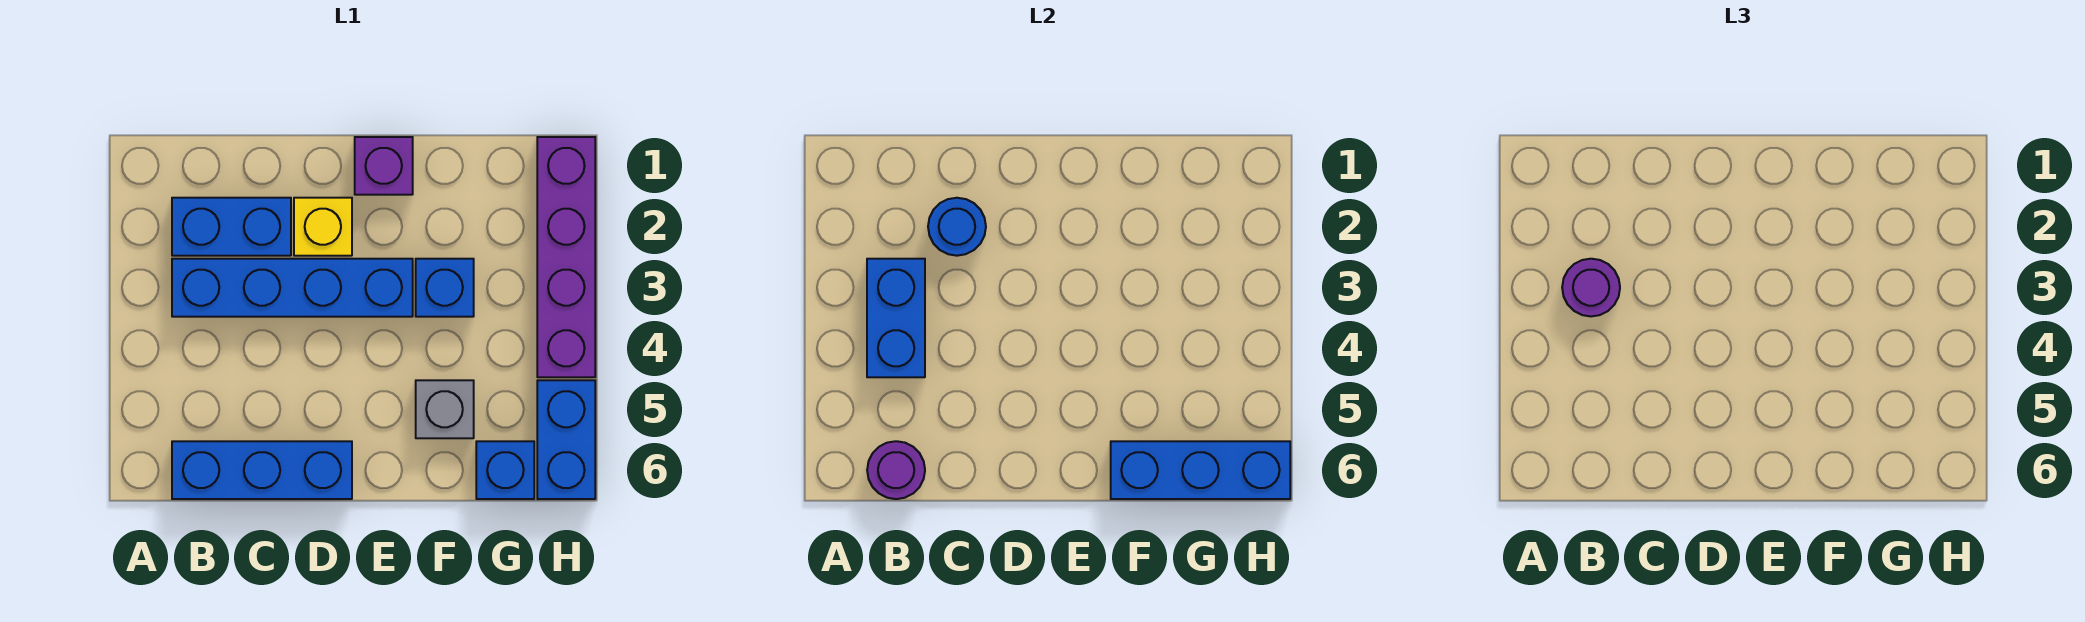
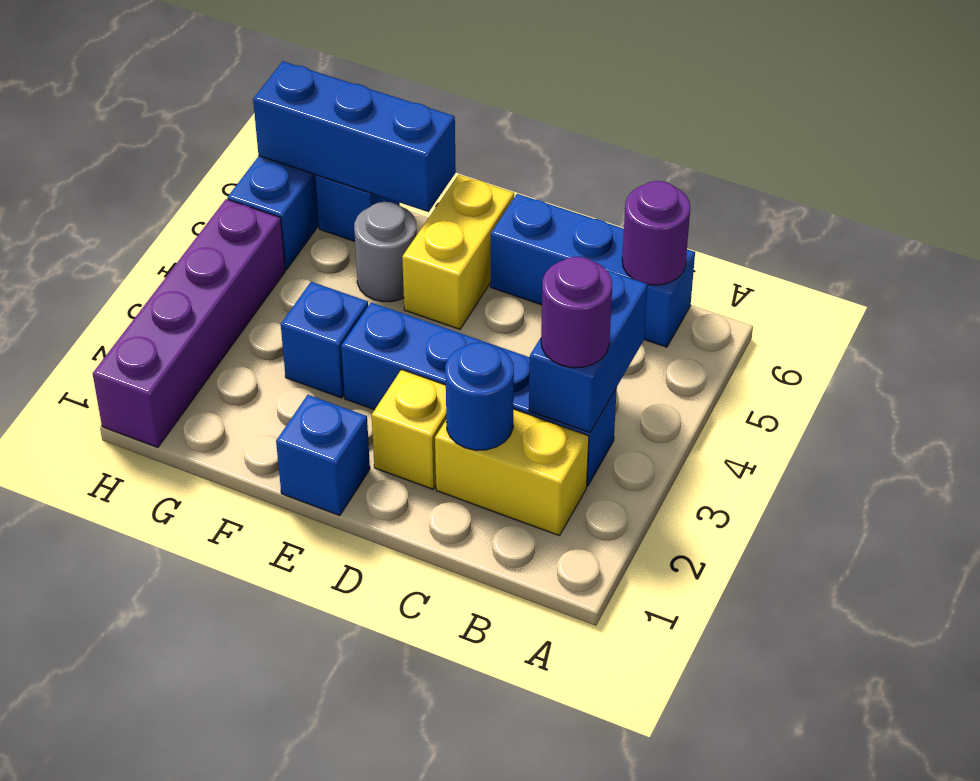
blue brick B2:C2 level 1 -> yellow brick B2:C2 level 1
purple brick E1 level 1 -> blue brick E1 level 1
none -> yellow brick E5:E6 level 1
grey brick F5 level 1 -> grey round brick F5 level 1

